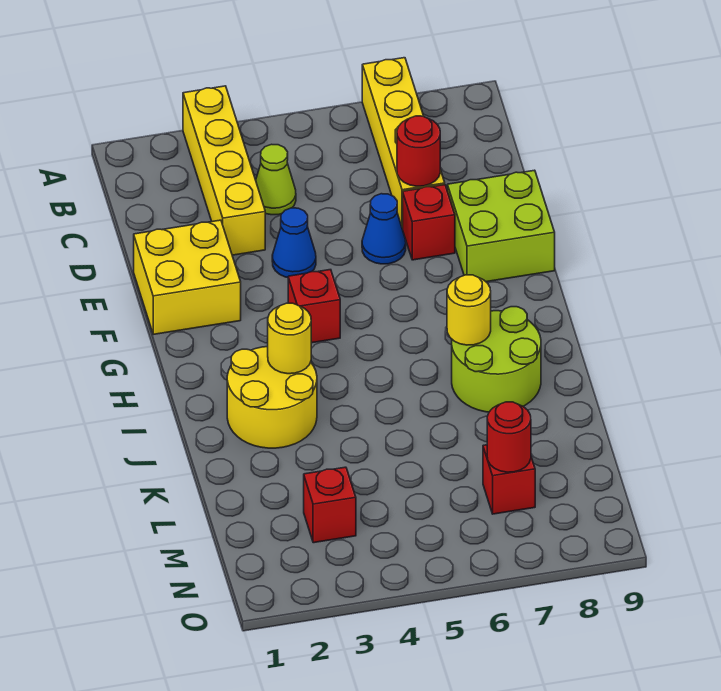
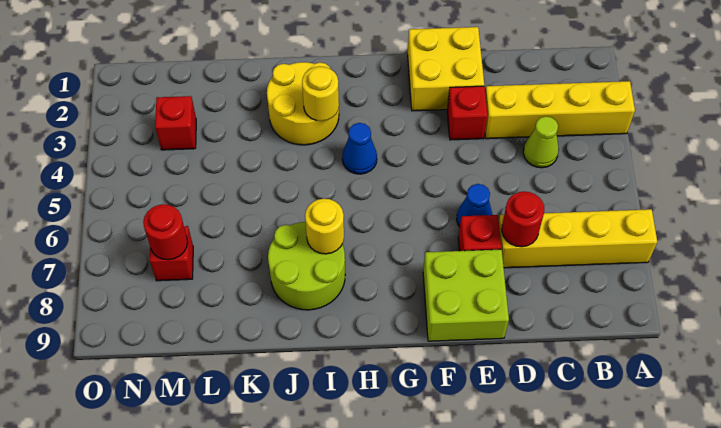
blue cone E4 level 1 -> blue cone H4 level 1
red brick G4 level 1 -> red brick E3 level 1

